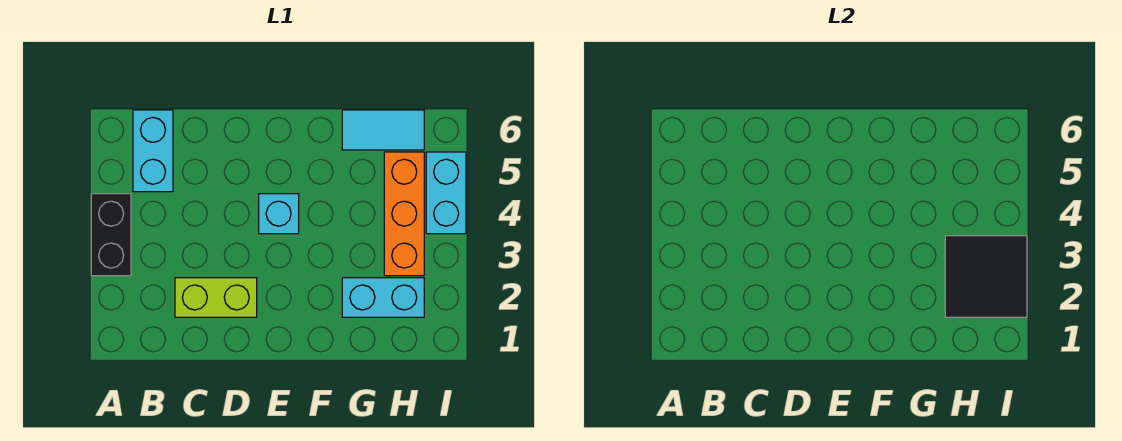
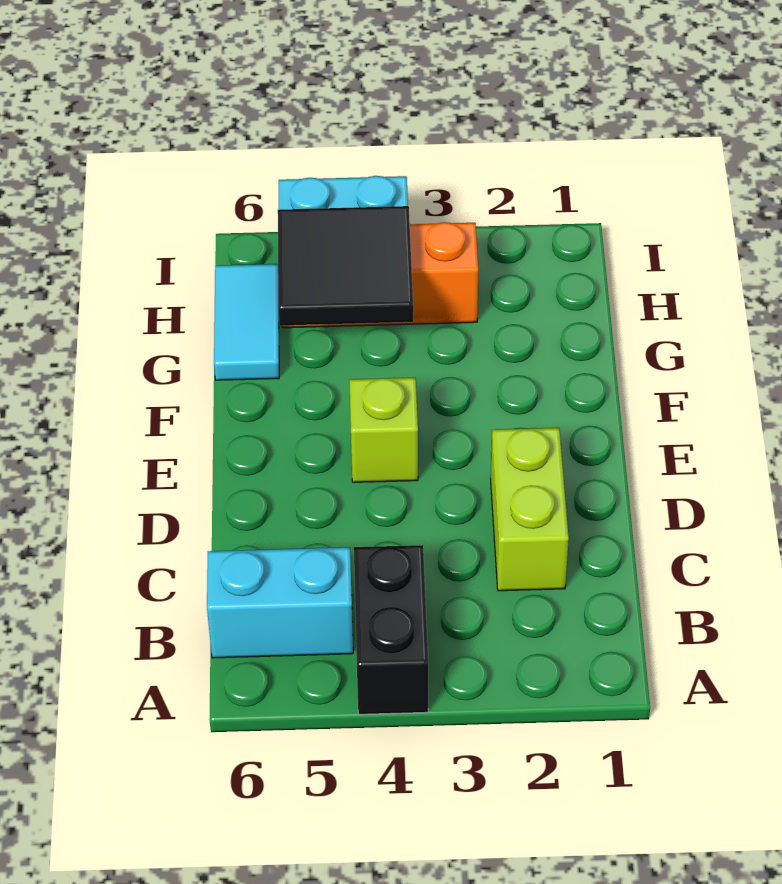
black brick A3:A4 level 1 -> black brick A4:B4 level 1
cyan brick E4 level 1 -> lime brick E4 level 1
cyan brick G2:H2 level 1 -> none
black tile H2:I3 level 2 -> black tile G4:H5 level 2

